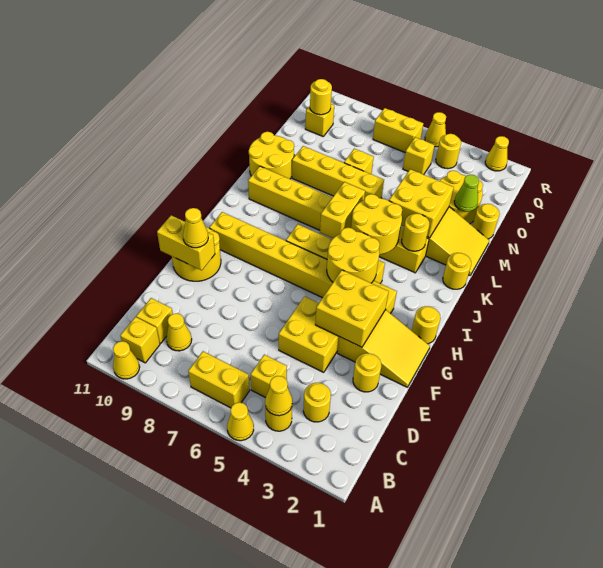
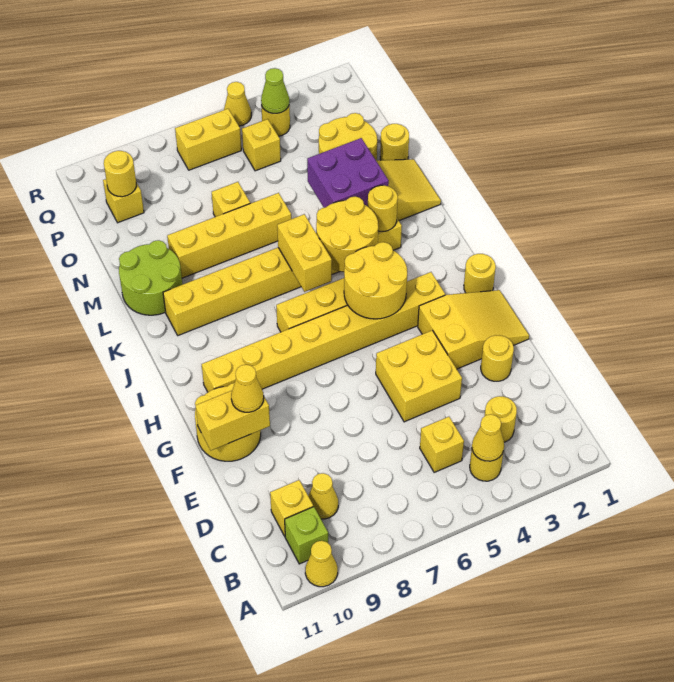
yellow cone A5 level 1 -> none
yellow brick B6:B7 level 1 -> none
yellow brick B10 level 1 -> lime brick B10 level 1
yellow brick F3:G4 level 2 -> none
yellow round brick K1 level 1 -> none
yellow brick L3:M4 level 2 -> purple brick L3:M4 level 2
yellow round brick L10:M11 level 1 -> lime round brick L10:M11 level 1
lime cone N2 level 2 -> lime cone Q4 level 2
yellow cone R2 level 1 -> none

